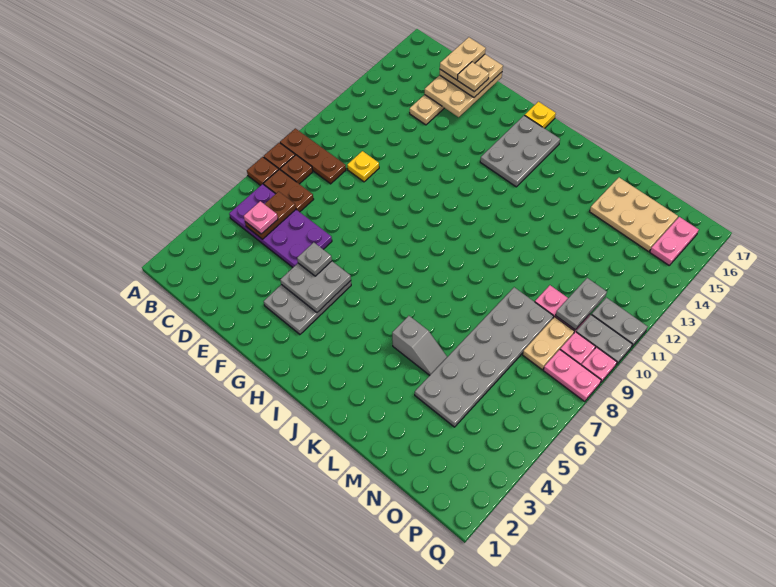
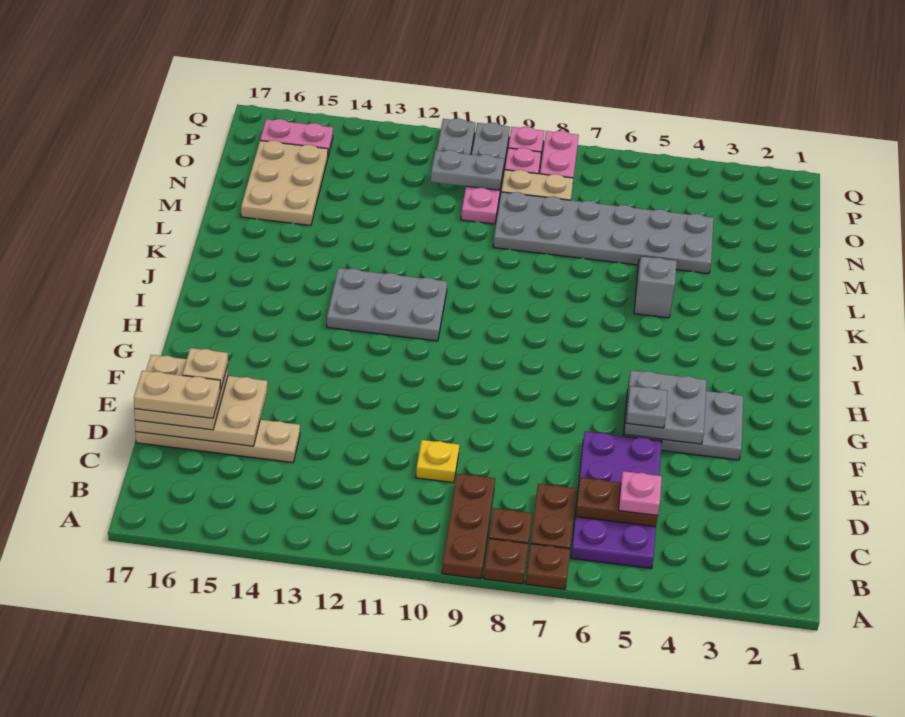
grey plate H14:I16 level 1 -> grey plate I11:J13 level 1
yellow plate H17 level 1 -> none

